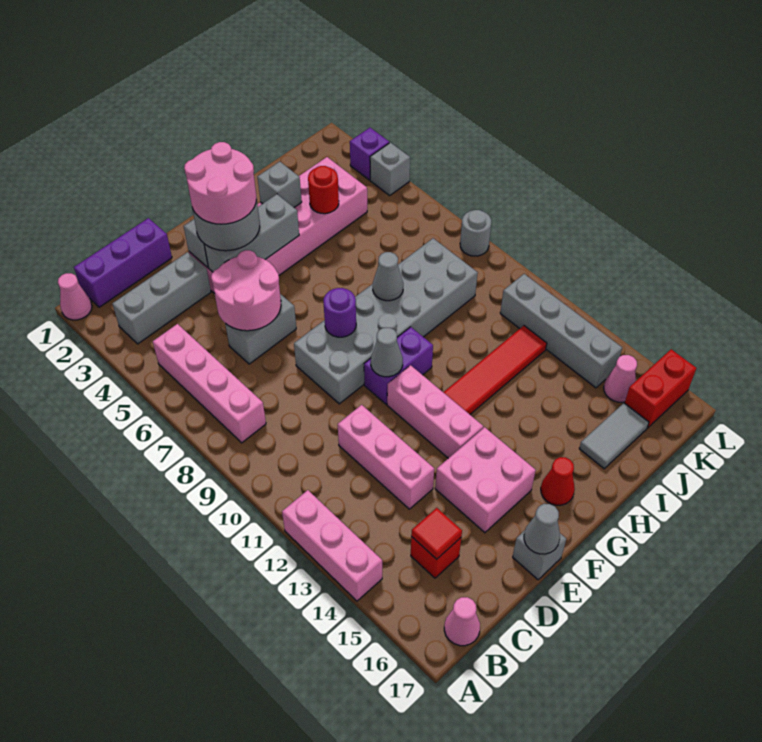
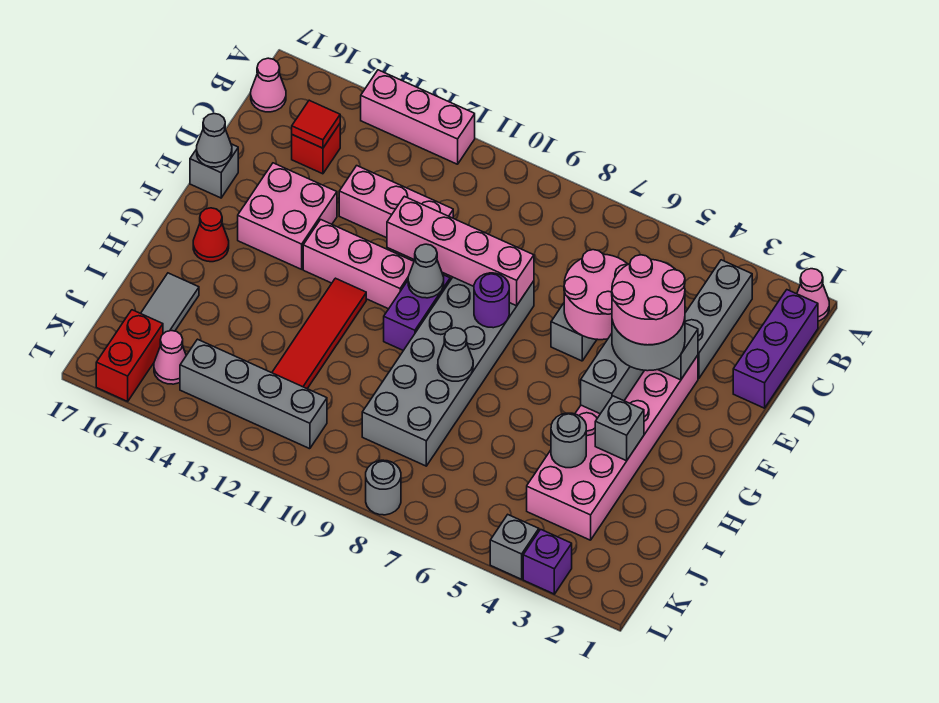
pink brick B5:B8 level 1 -> pink brick E8:E11 level 2
red round brick I4 level 2 -> grey round brick I4 level 2

